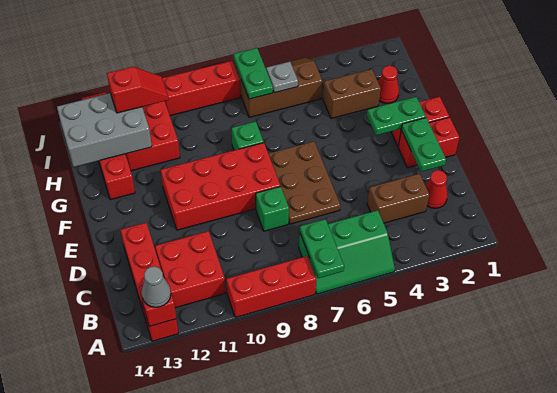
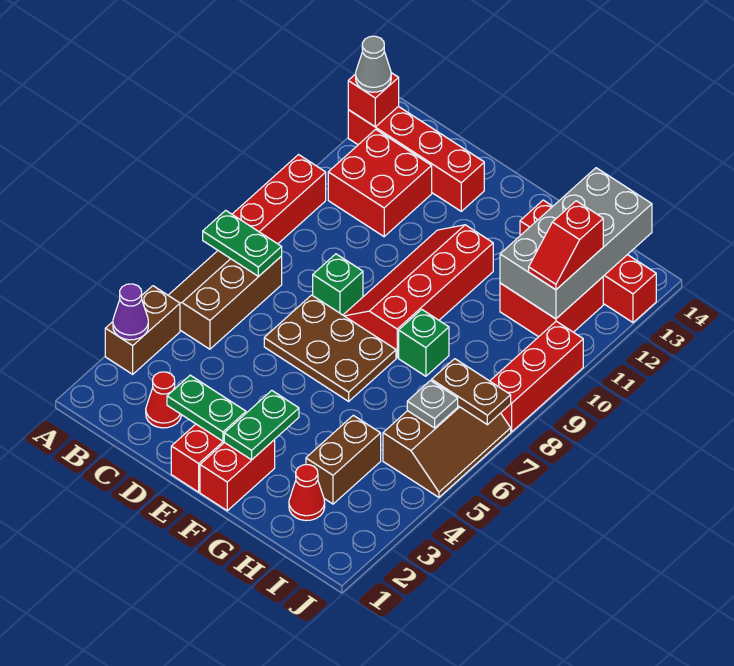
none -> purple cone A3 level 2
green slope A5:B7 level 1 top B -> brown slope A5:B7 level 1 top B
brown brick C3:C4 level 1 -> brown brick A3:A4 level 1
red brick E8:F11 level 1 -> red slope E8:F11 level 1 top F
grey brick H12:I14 level 2 -> grey brick H11:I14 level 2
green plate I7:J7 level 2 -> brown plate I7:J7 level 2

